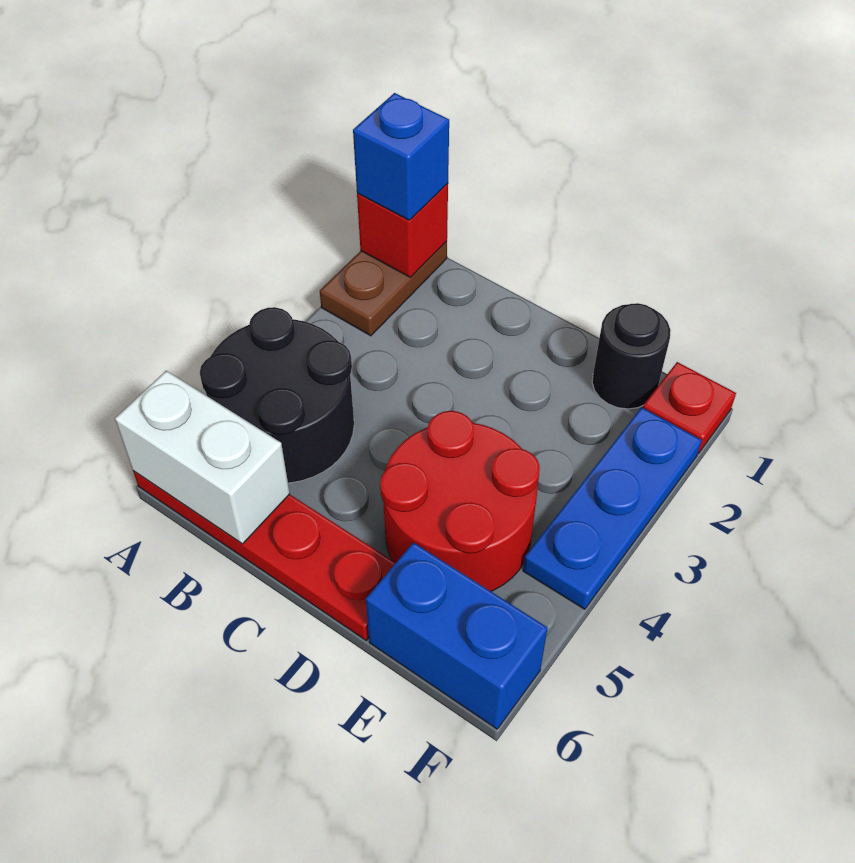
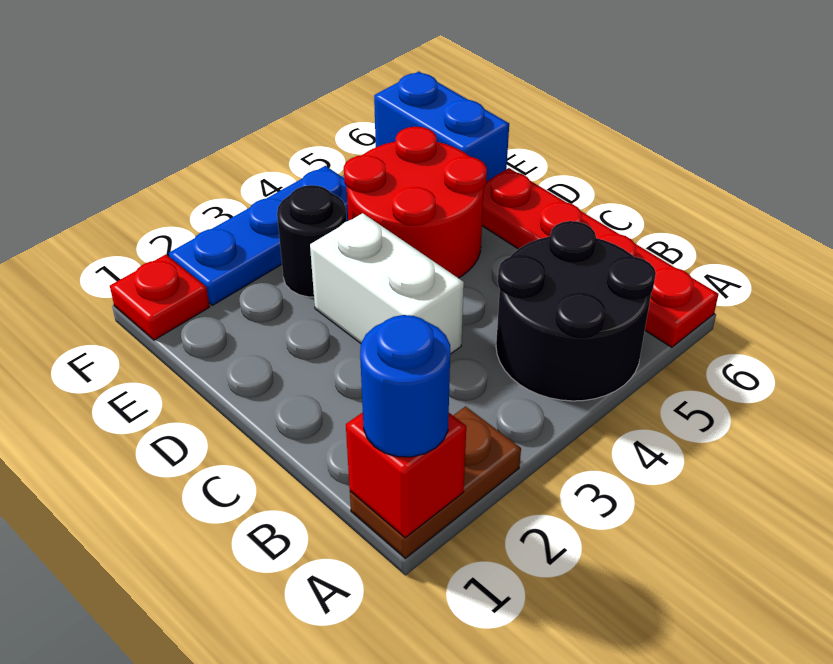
blue brick A1 level 3 -> blue round brick A1 level 3
white brick A6:B6 level 2 -> white brick C3:D3 level 1
black round brick E1 level 1 -> black round brick E3 level 1

